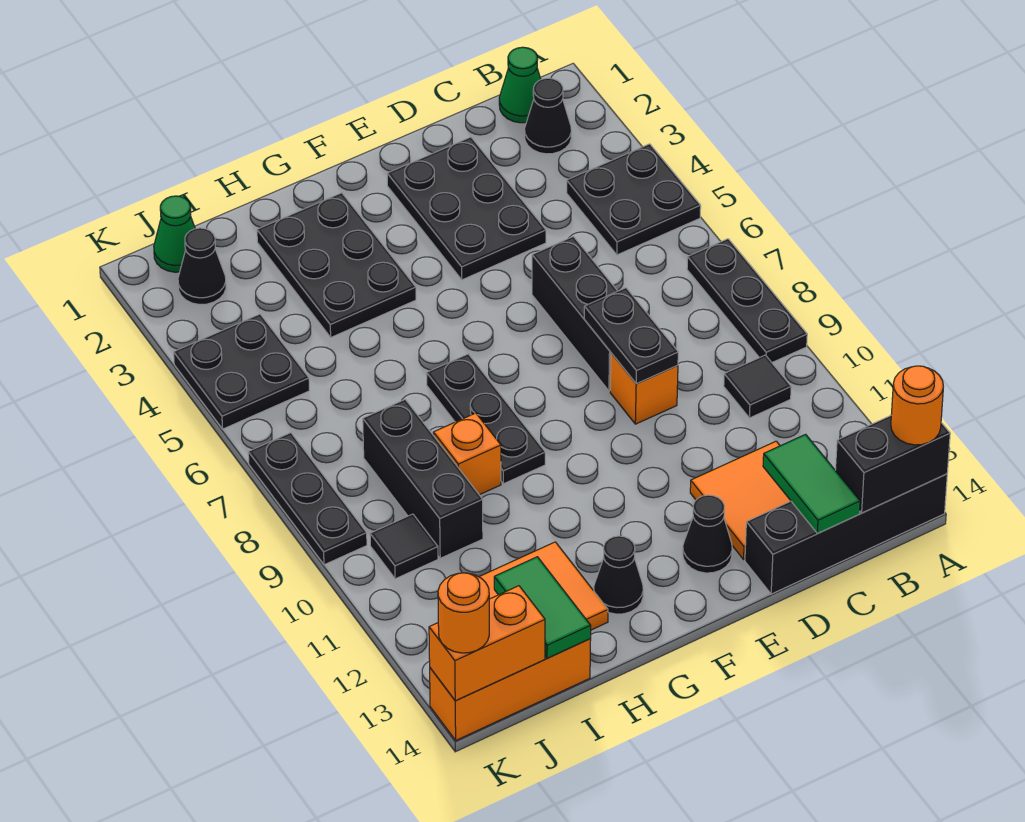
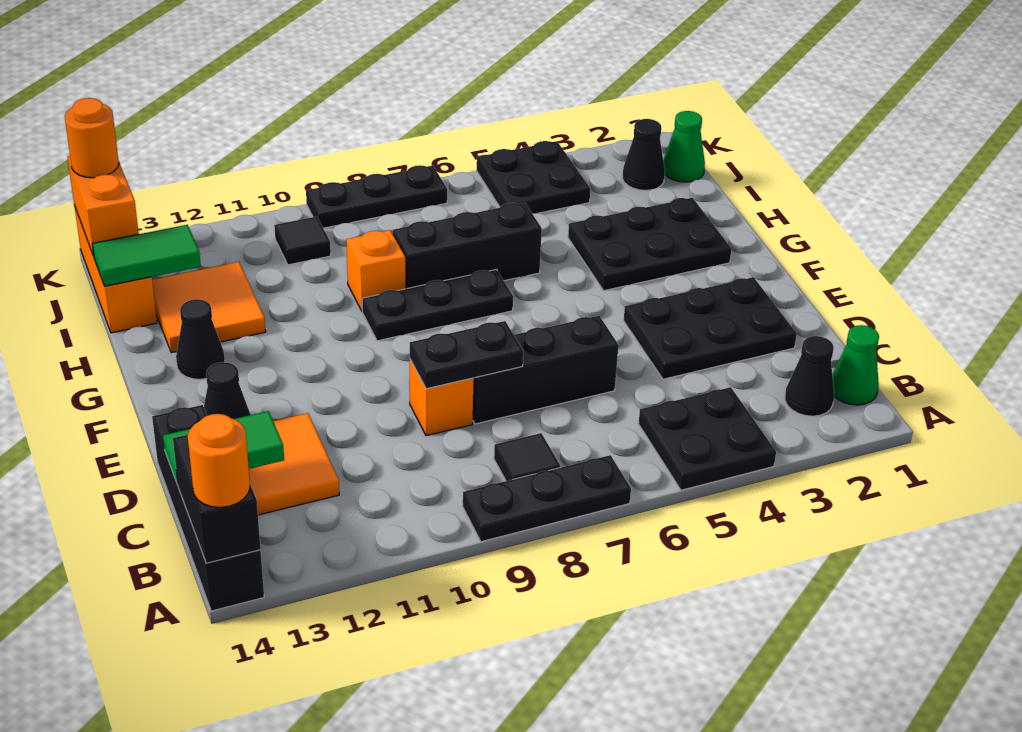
black tile B10 level 1 -> black tile B8 level 1
black brick I8:I10 level 1 -> black brick H6:H8 level 1

